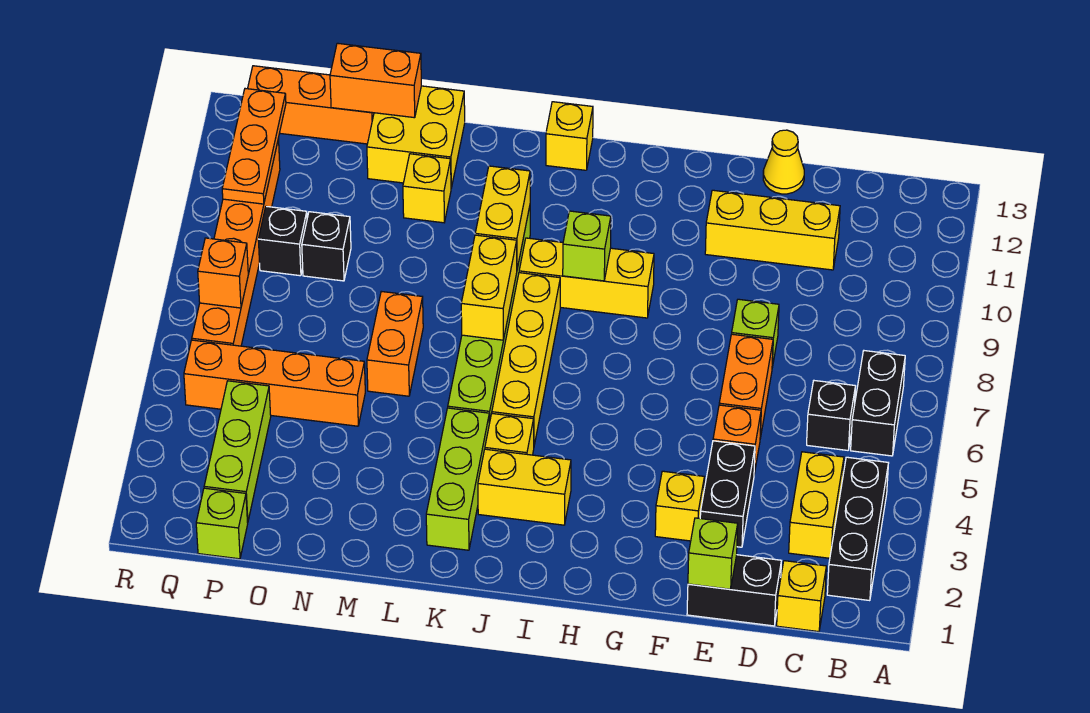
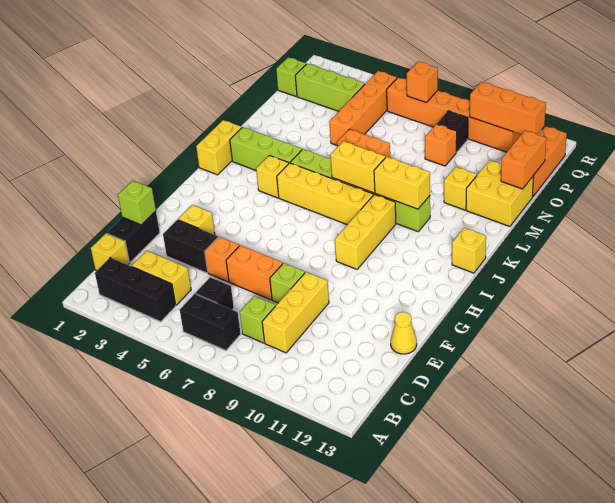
yellow brick D11:F11 level 1 -> yellow brick C9:E9 level 1
yellow brick I3:J3 level 1 -> yellow brick J1:K1 level 1
lime brick I9 level 2 -> lime brick C8 level 1
black brick O9 level 1 -> orange brick O9 level 1
orange plate Q10:Q12 level 2 -> orange brick Q10:Q12 level 2

